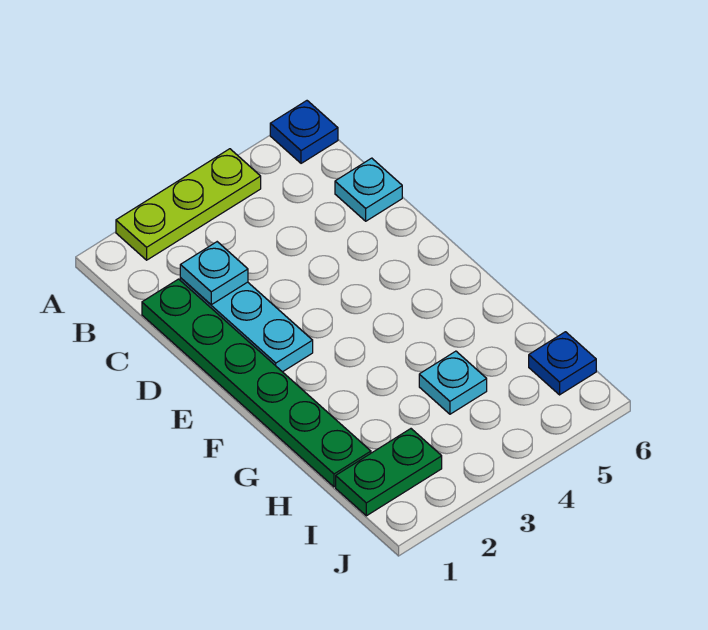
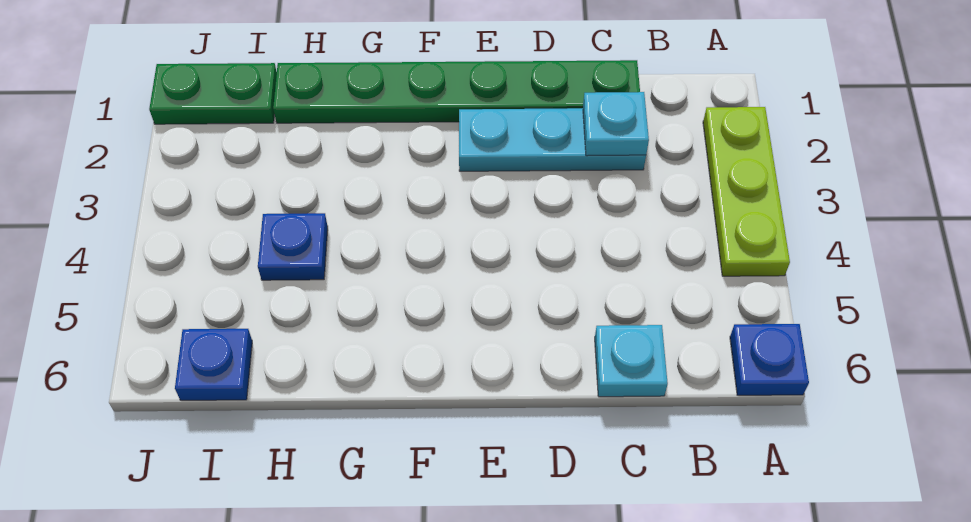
cyan plate H4 level 1 -> blue plate H4 level 1
green plate I1:I2 level 1 -> green plate I1:J1 level 1

